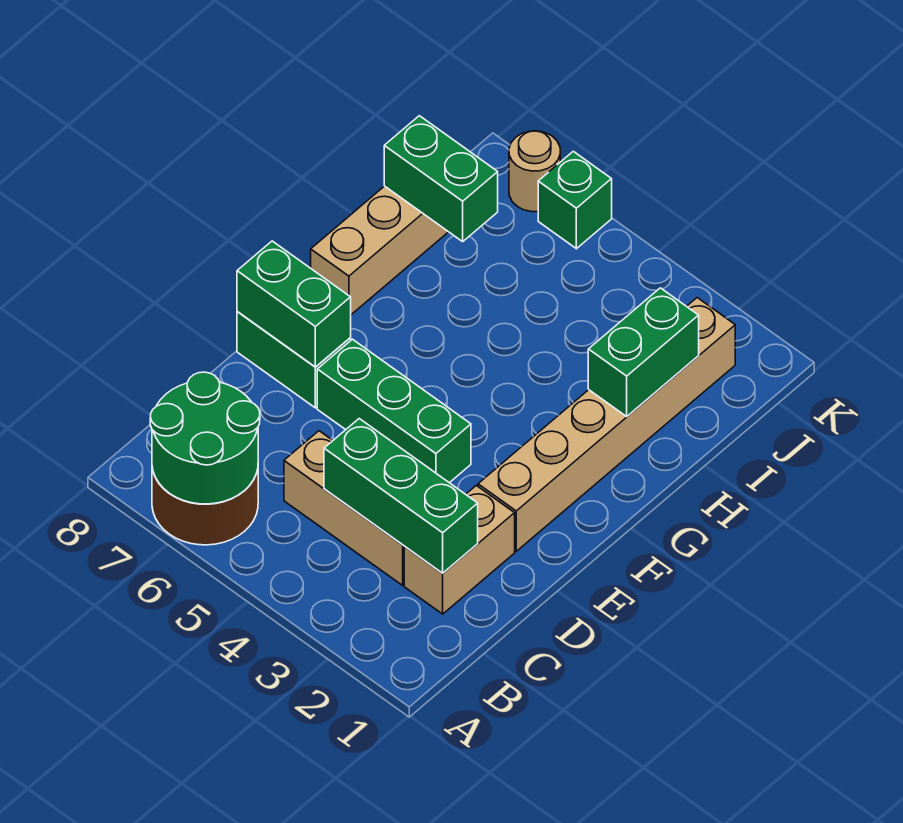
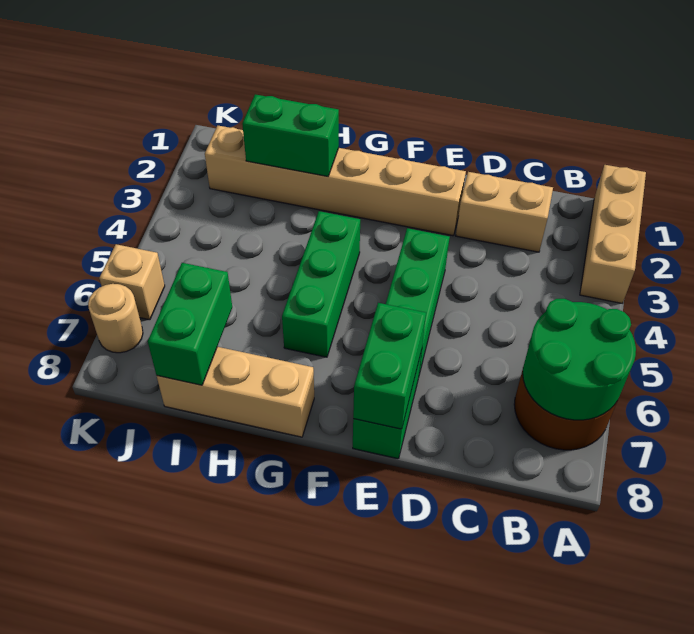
green brick C2:C4 level 2 -> green brick G4:G6 level 1
tan brick C3:C5 level 1 -> tan brick A1:A3 level 1
green brick K6 level 1 -> tan brick K6 level 1

